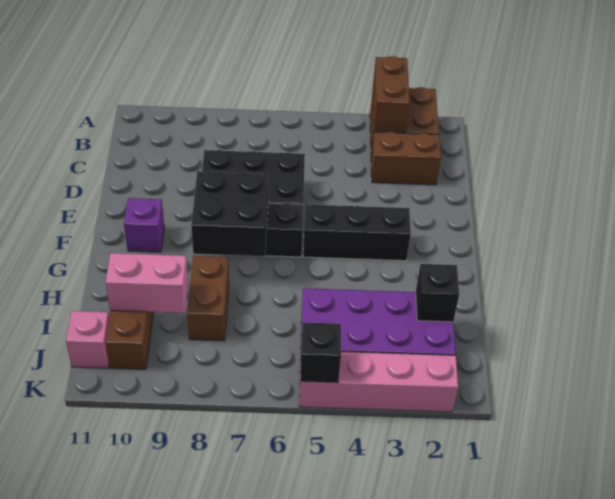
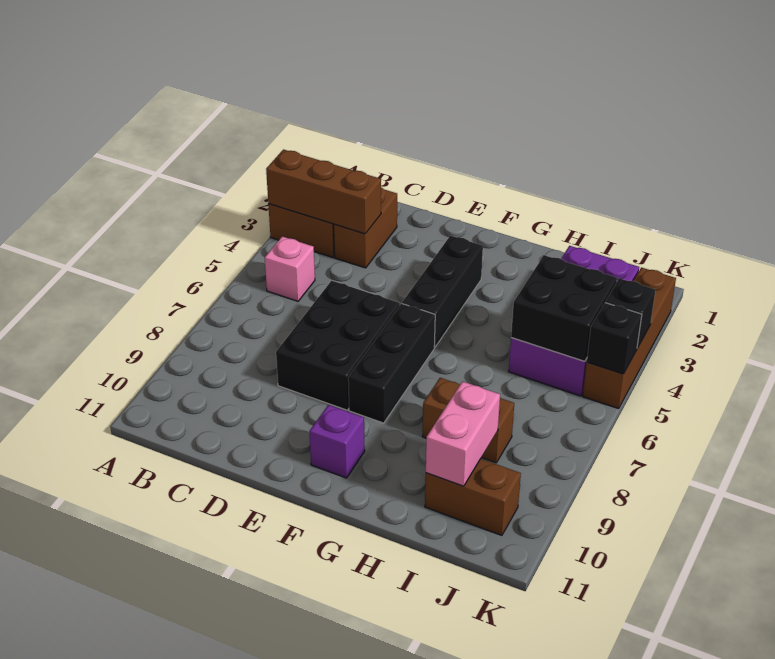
brown brick A3:B3 level 2 -> brown brick A3:C3 level 2
black brick F7:G8 level 2 -> black brick I4:J5 level 2
black brick I2 level 2 -> black brick K4 level 2
pink brick J11 level 1 -> pink brick B5 level 1
pink brick K2:K5 level 1 -> brown brick K2:K5 level 1

